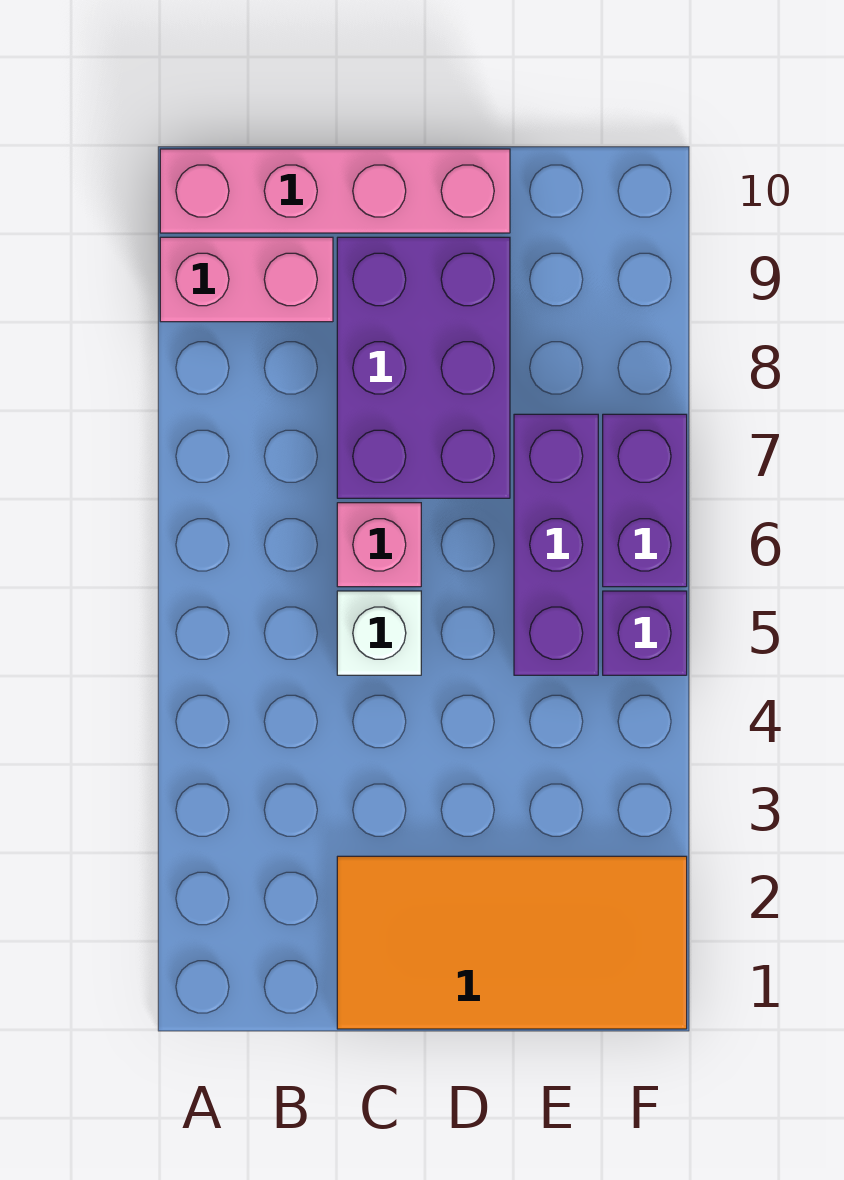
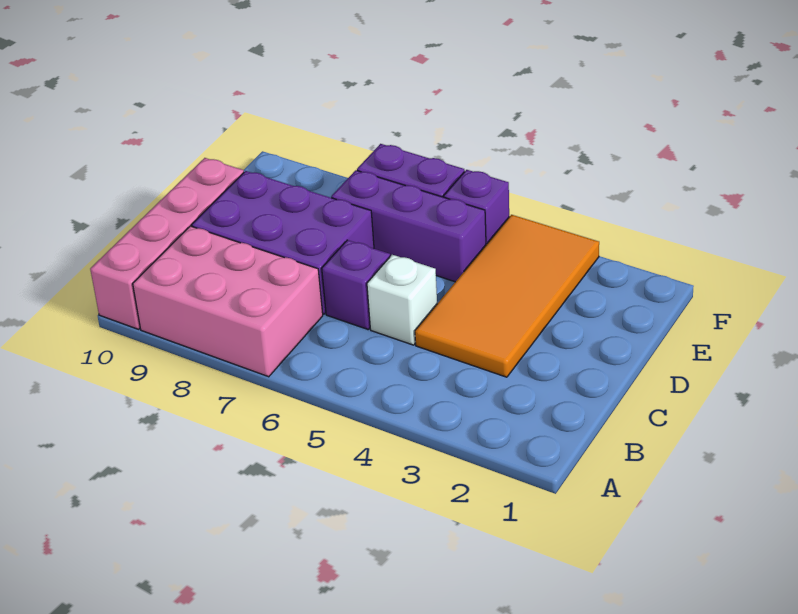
pink brick A9:B9 level 1 -> pink brick A7:B9 level 1
orange tile C1:F2 level 1 -> orange tile C3:F4 level 1
pink brick C6 level 1 -> purple brick C6 level 1

